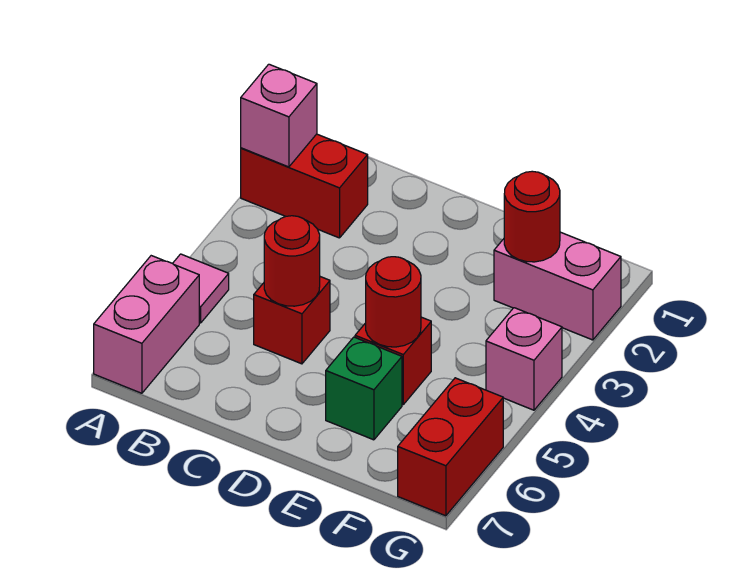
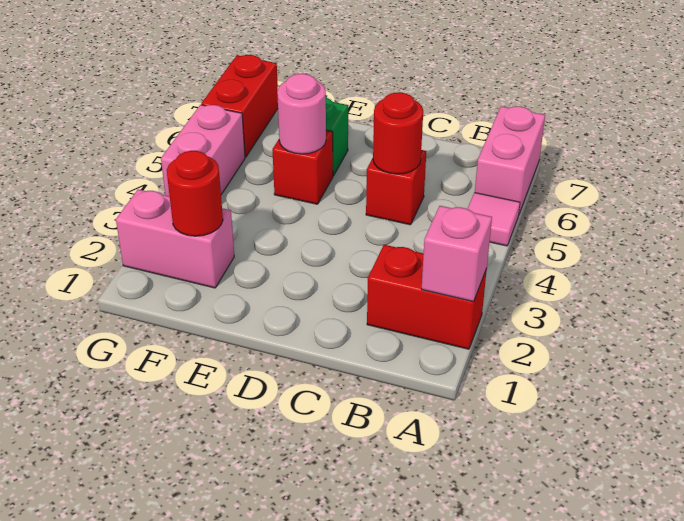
red round brick E5 level 2 -> pink round brick E5 level 2
pink brick G4 level 1 -> pink brick G4:G5 level 1

